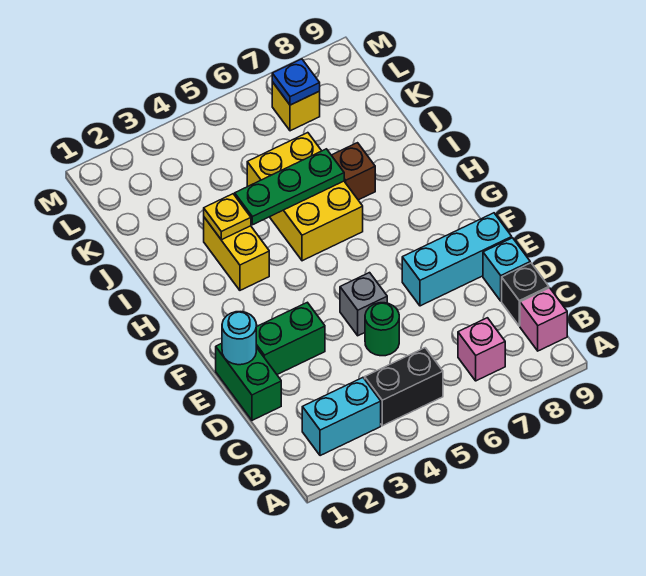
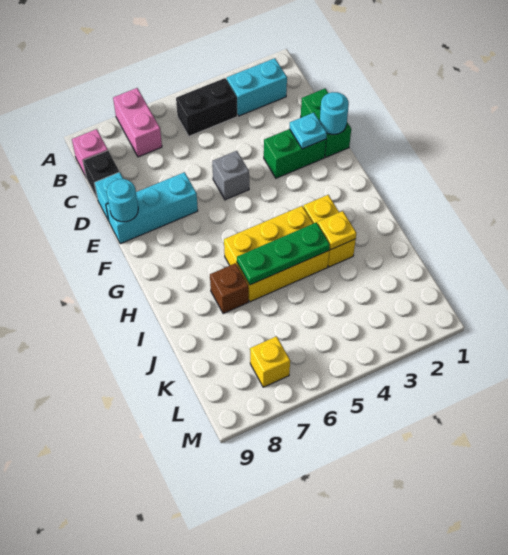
pink brick B7 level 1 -> pink brick A7:B7 level 1
green round brick D5 level 1 -> none
none -> cyan plate E2 level 2
none -> cyan round brick E9 level 2
yellow brick H5:J6 level 1 -> yellow brick H4:I6 level 1
blue plate L7 level 2 -> none

